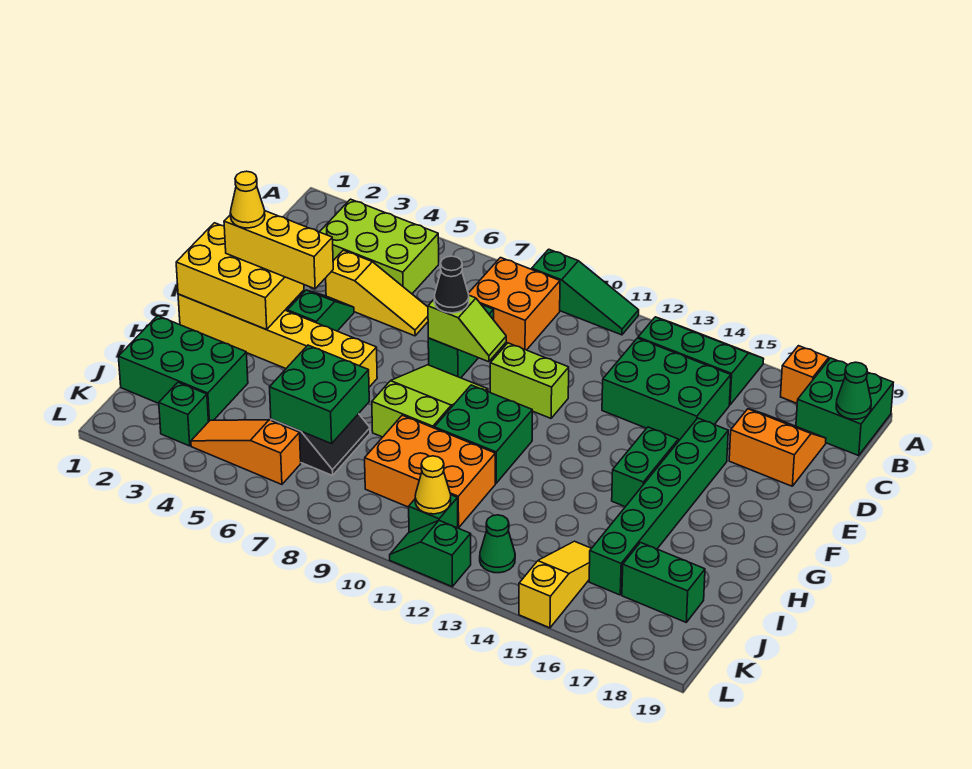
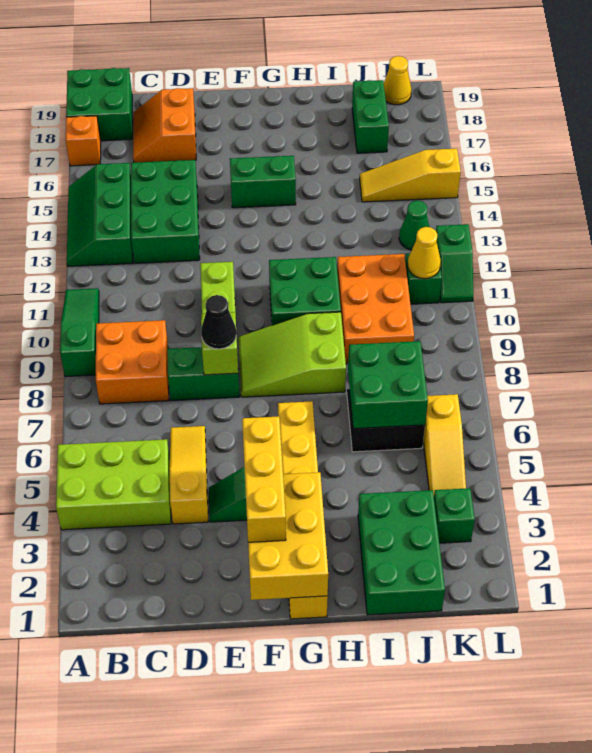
lime brick B3:C5 level 1 -> lime brick A4:C5 level 1
green cone B19 level 2 -> none
green brick E16:J16 level 1 -> none
yellow cone F2 level 4 -> yellow cone K19 level 1
orange slope K4:K6 level 1 top 6 -> yellow slope K4:K6 level 1 top 6

